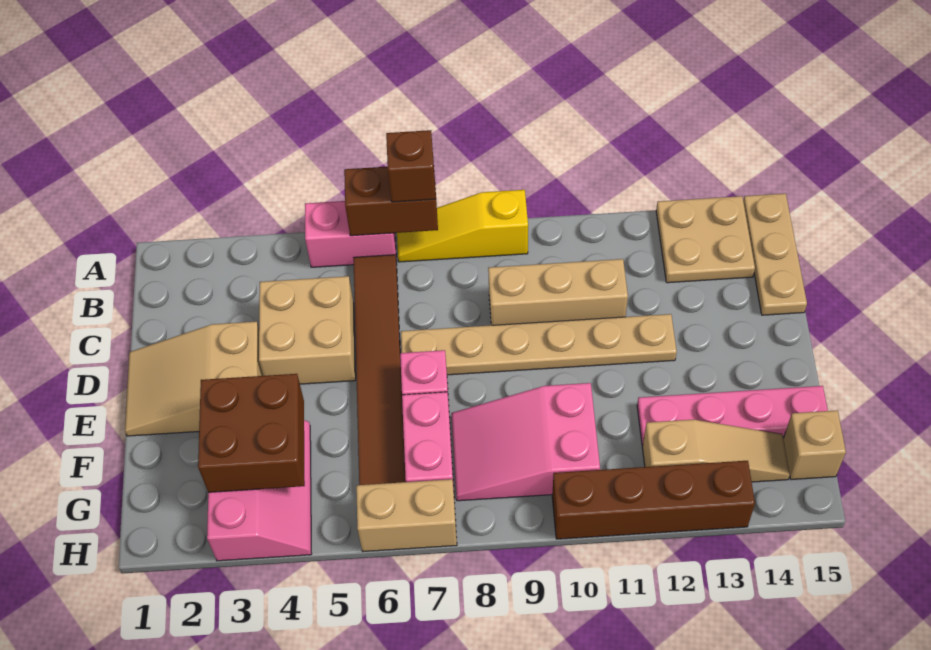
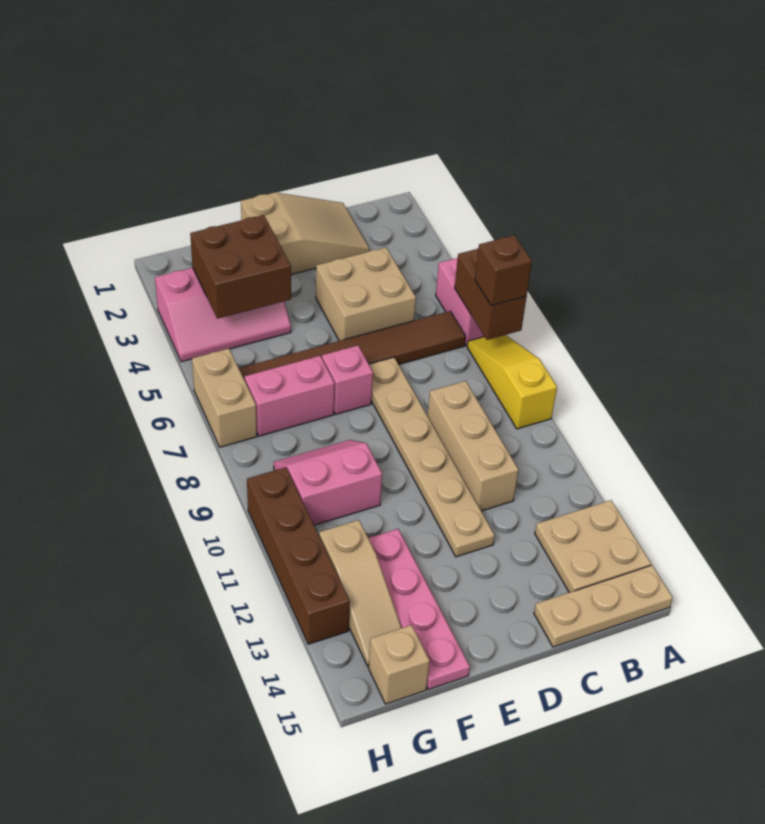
tan slope D1:E3 level 1 top 3 -> tan slope C1:E2 level 1 top E
pink slope F8:G10 level 1 top 10 -> pink slope F9:G10 level 1 top 10

